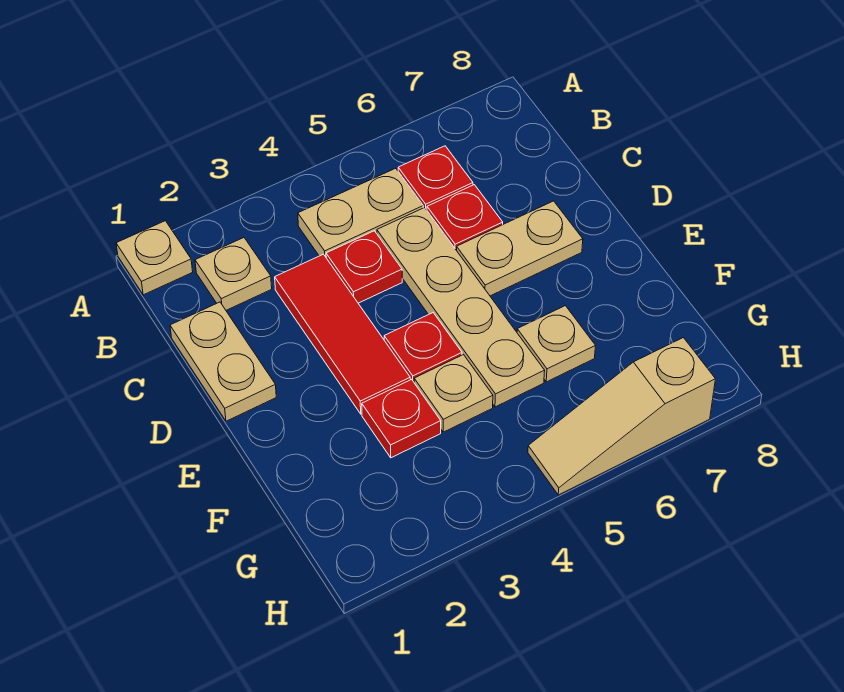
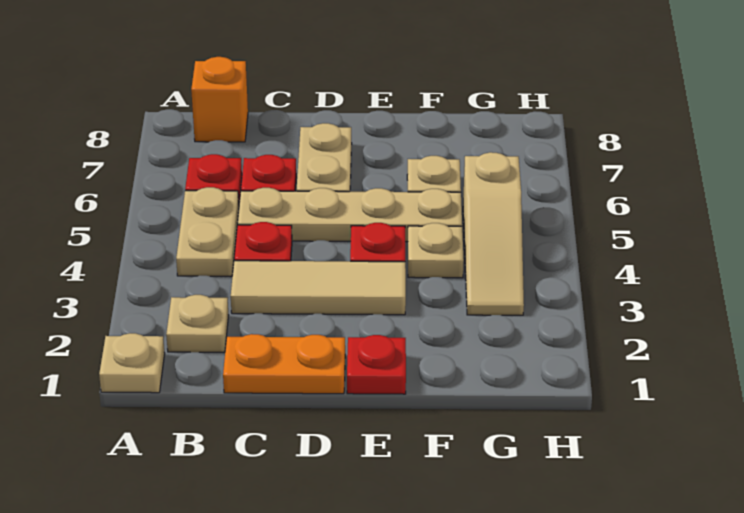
none -> orange brick B8 level 1
tan plate C1:D1 level 1 -> orange plate C1:D1 level 1
red tile C3:E3 level 1 -> tan tile C3:E3 level 1
red plate F3 level 1 -> red plate E1 level 1
tan slope H5:H7 level 1 top 7 -> tan slope G3:G5 level 1 top 5

